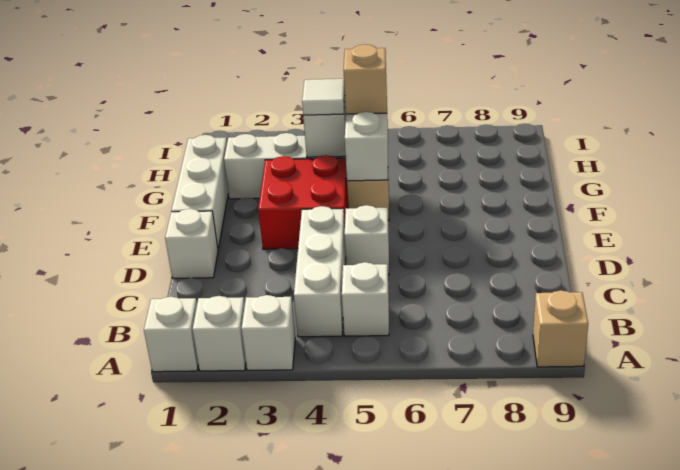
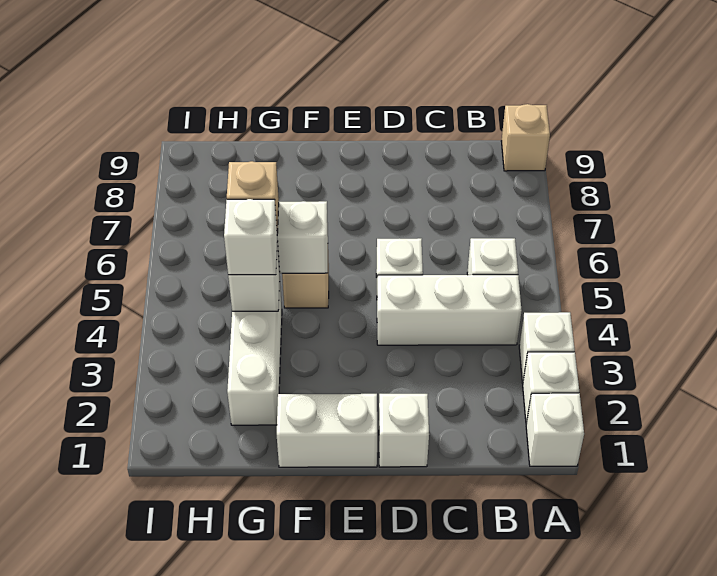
white brick E1:G1 level 1 -> white brick E1:F1 level 1
red brick E3:F4 level 1 -> none
white tile G4 level 3 -> white brick G4 level 3

